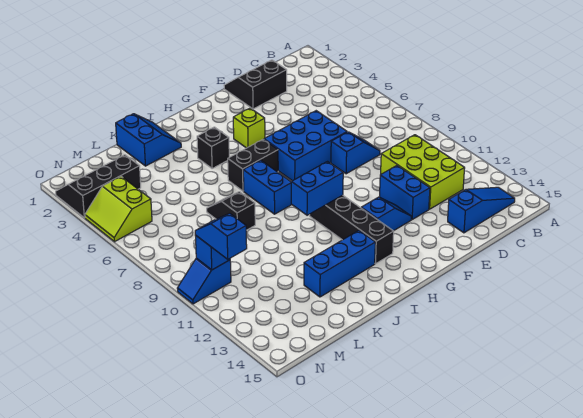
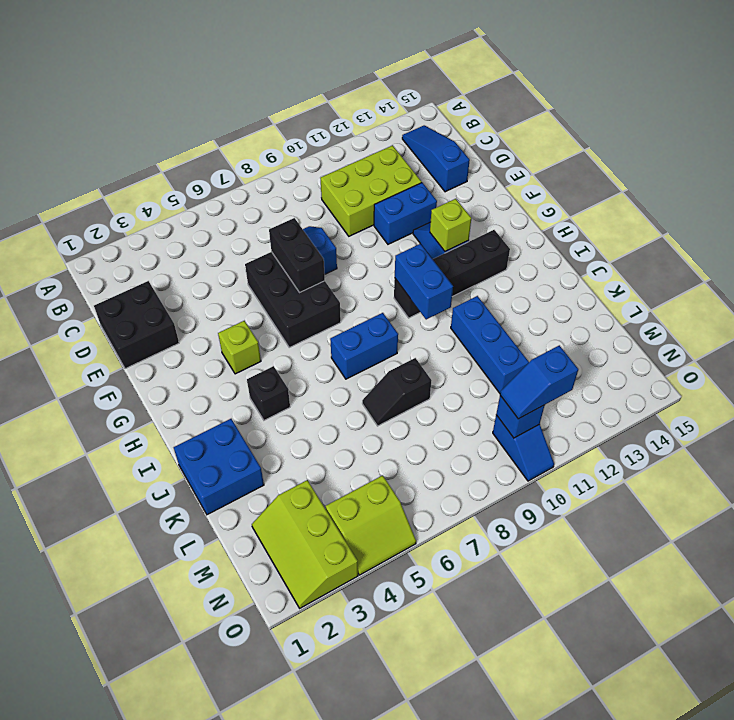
black slope D1:E2 level 1 top 2 -> black brick D1:E2 level 1
blue brick E6:G7 level 1 -> black brick E6:G7 level 1
none -> lime brick G12 level 2
black brick H6:I6 level 1 -> black brick E7:F7 level 2
blue brick I13:K13 level 1 -> blue brick J11:L11 level 1
blue slope J1:K2 level 1 top K -> blue brick J1:K2 level 1
black slope M2:O3 level 1 top 3 -> lime slope M2:O3 level 1 top 3

